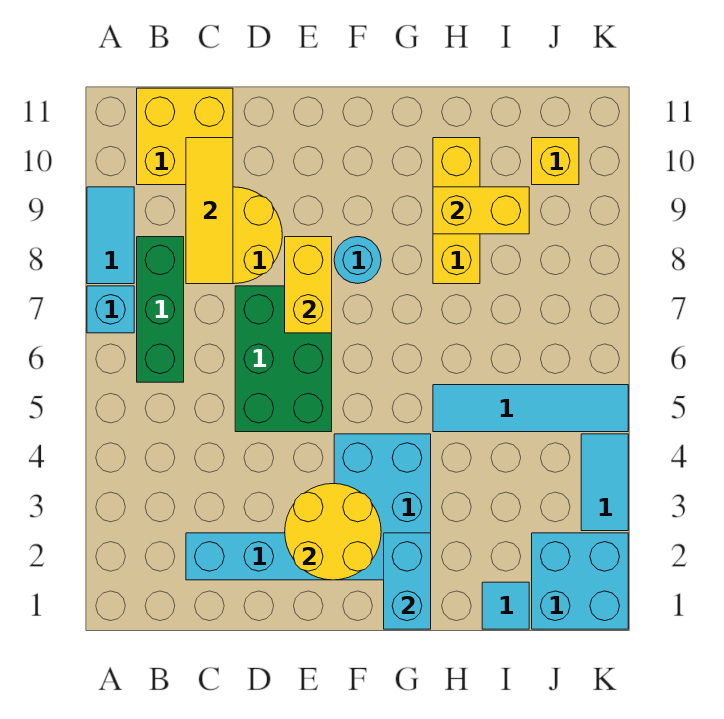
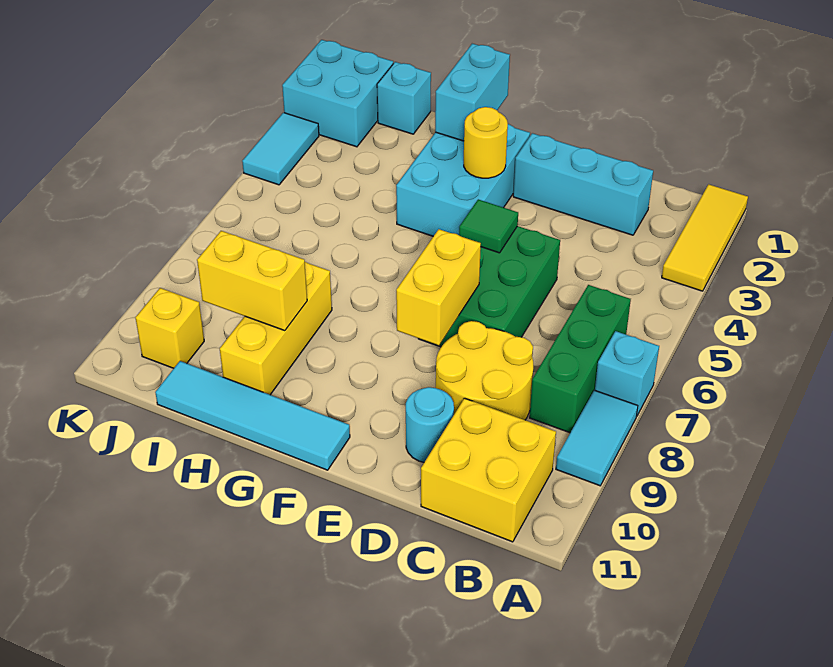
yellow tile C8:C10 level 2 -> yellow tile A1:A3 level 1
yellow round brick E2:F3 level 2 -> yellow round brick F3 level 2
none -> green tile E5 level 2
cyan round brick F8 level 1 -> cyan round brick D10 level 1
cyan tile H5:K5 level 1 -> cyan tile F11:I11 level 1
cyan tile I1 level 1 -> cyan brick I1 level 1

